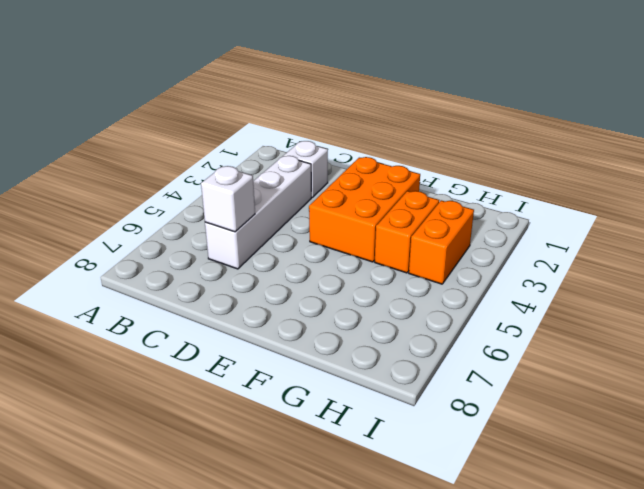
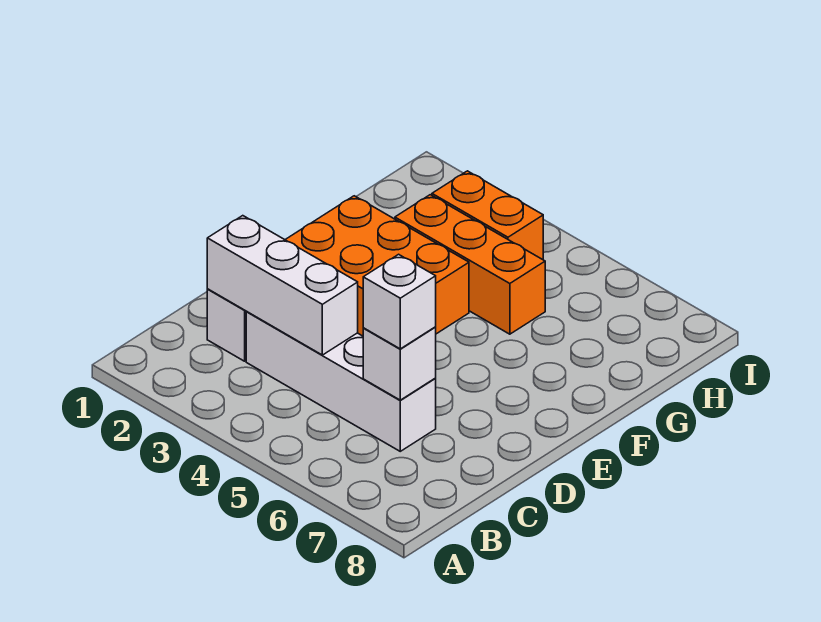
none -> white brick C2:C4 level 2
none -> white brick C6 level 3
orange brick G3:G4 level 1 -> orange brick G3:G5 level 1

